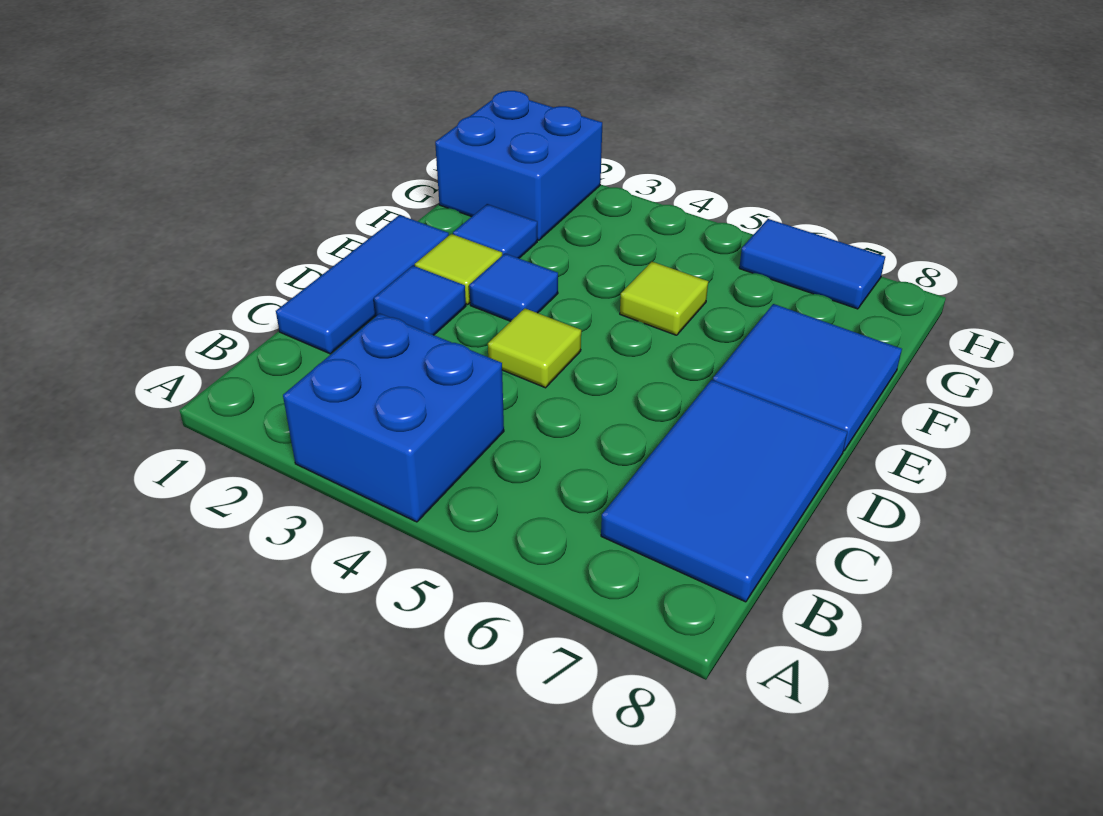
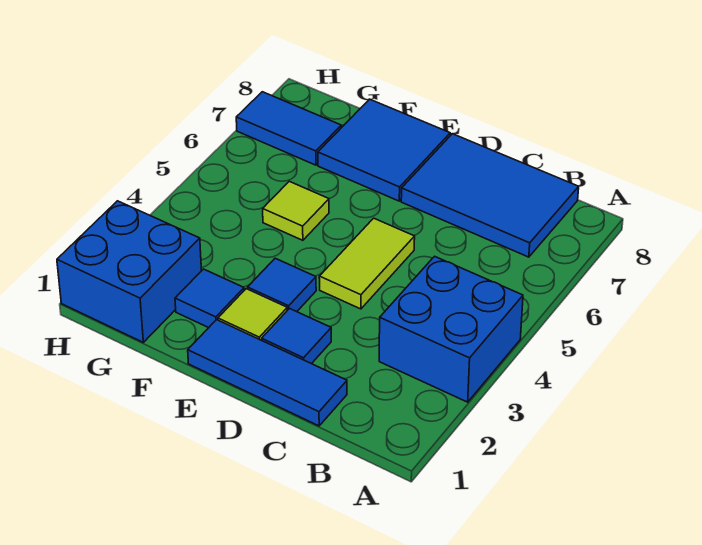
lime tile D4 level 1 -> lime tile D4:D5 level 1
blue tile H6:H7 level 1 -> blue tile G7:H7 level 1

